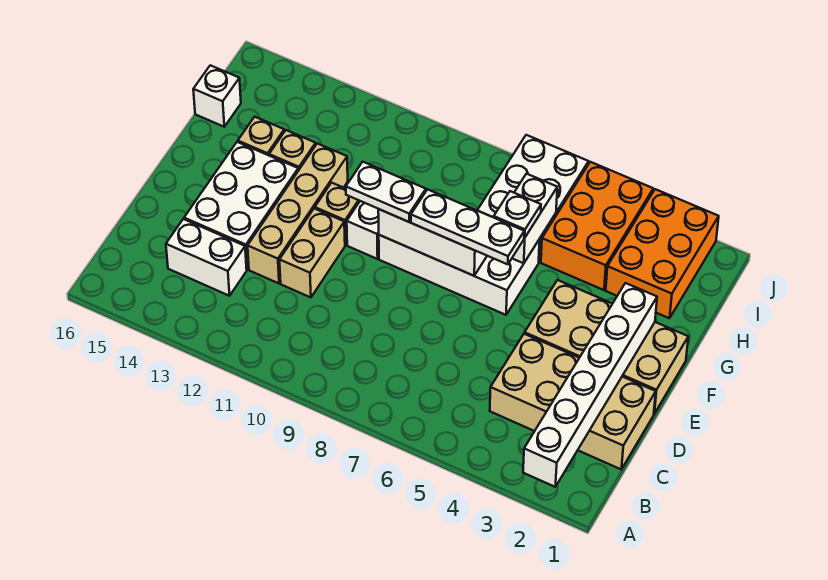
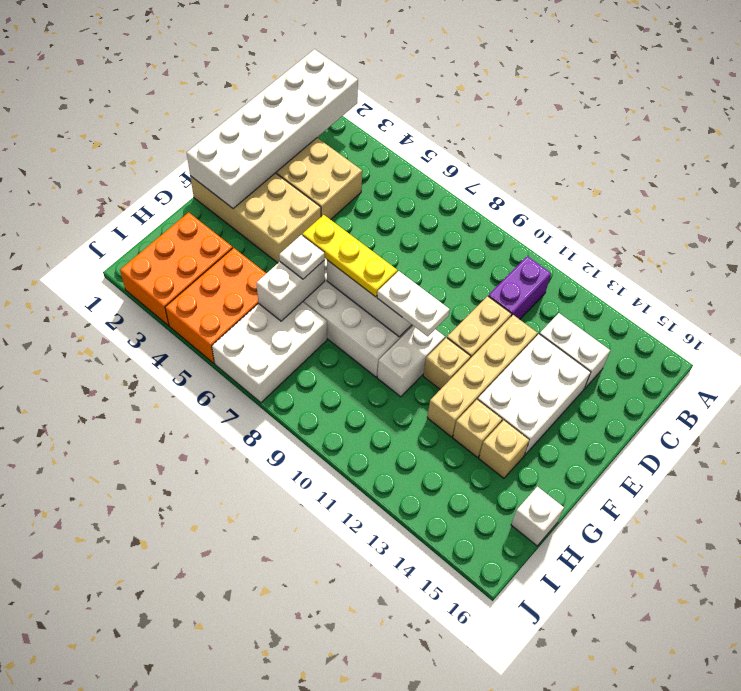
white brick A2:F2 level 2 -> white brick A1:F2 level 2
none -> purple brick B11:C11 level 1
white plate F6:F8 level 3 -> yellow plate F6:F8 level 3

